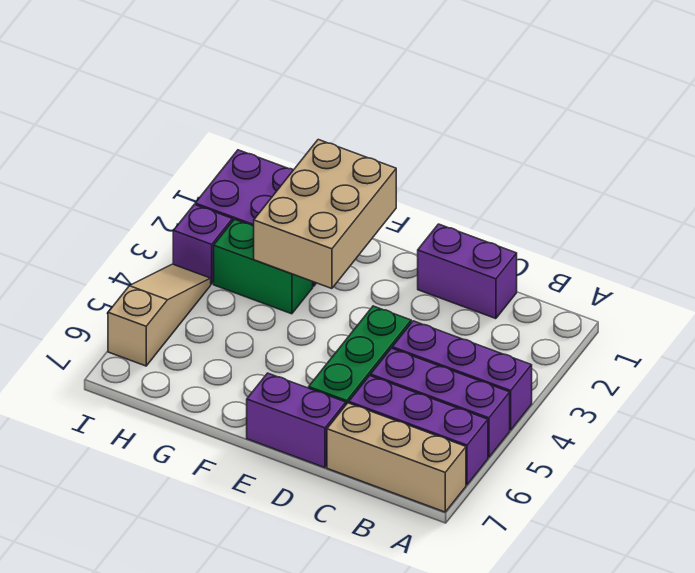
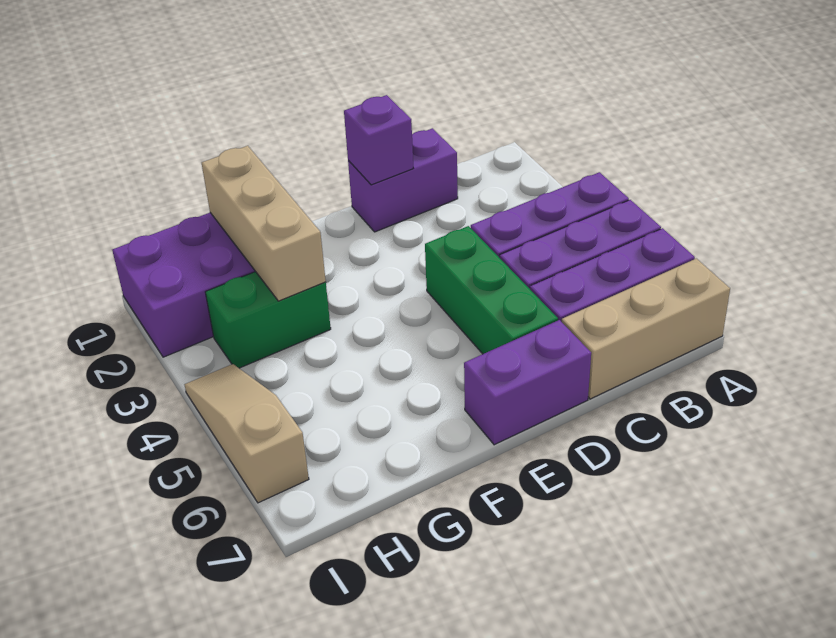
tan brick F1:G3 level 2 -> tan brick G1:G3 level 2
purple brick I3 level 1 -> purple brick D1 level 2

